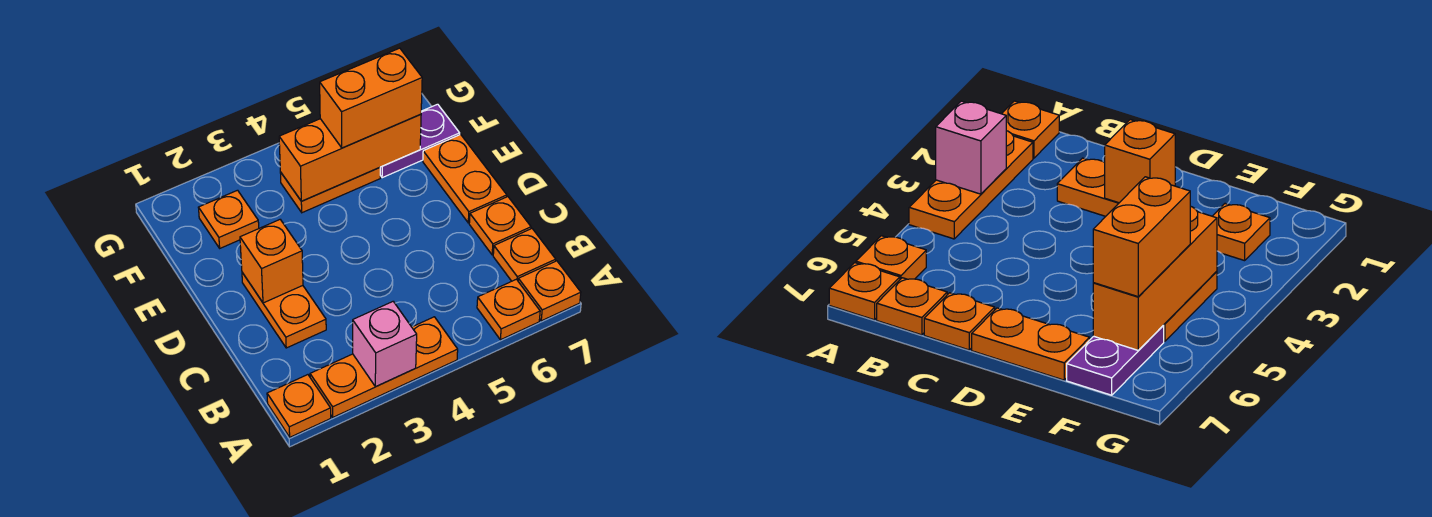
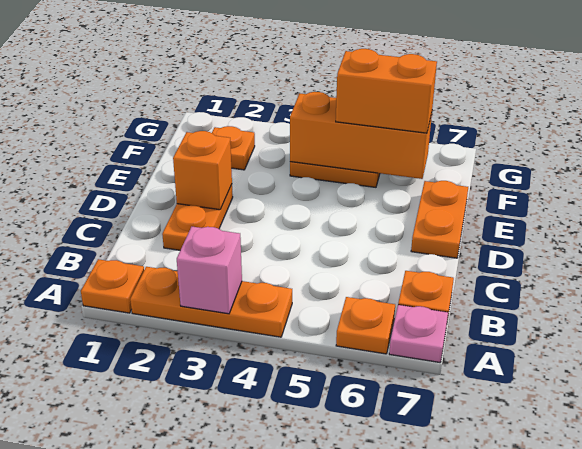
orange plate A7 level 1 -> pink plate A7 level 1
orange plate C7 level 1 -> none
purple plate F6:F7 level 1 -> none

